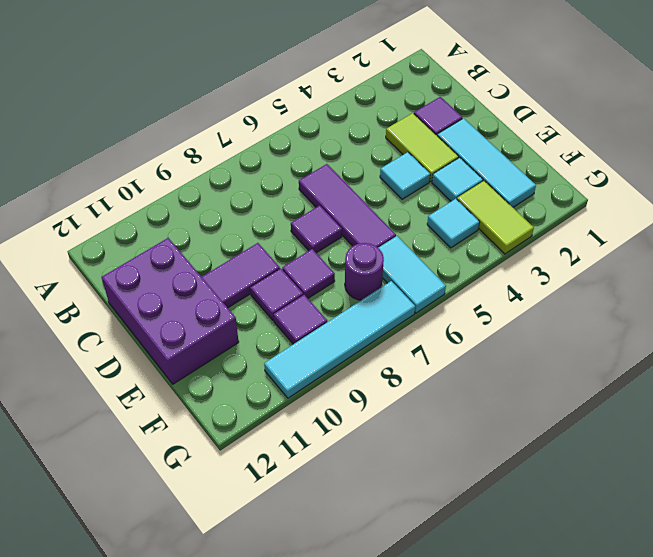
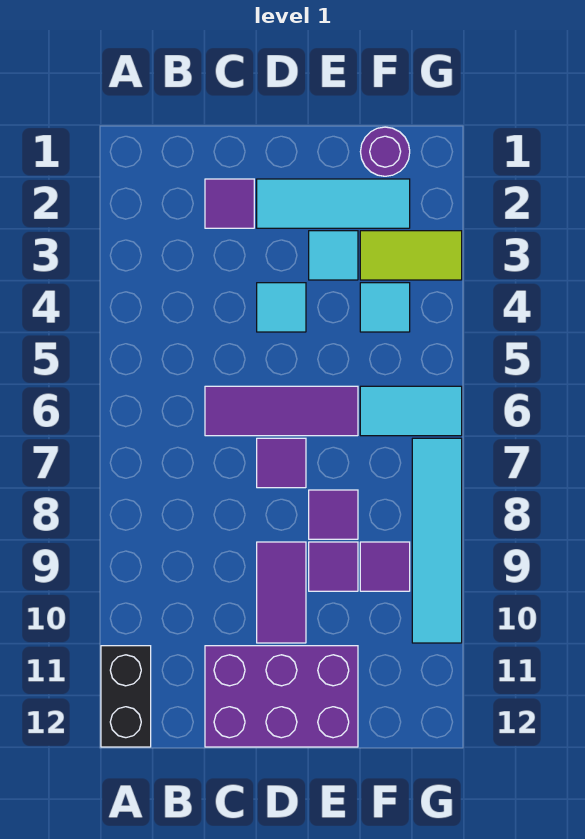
none -> black brick A11:A12 level 1
lime tile C3:D3 level 1 -> none
purple round brick F7 level 1 -> purple round brick F1 level 1

